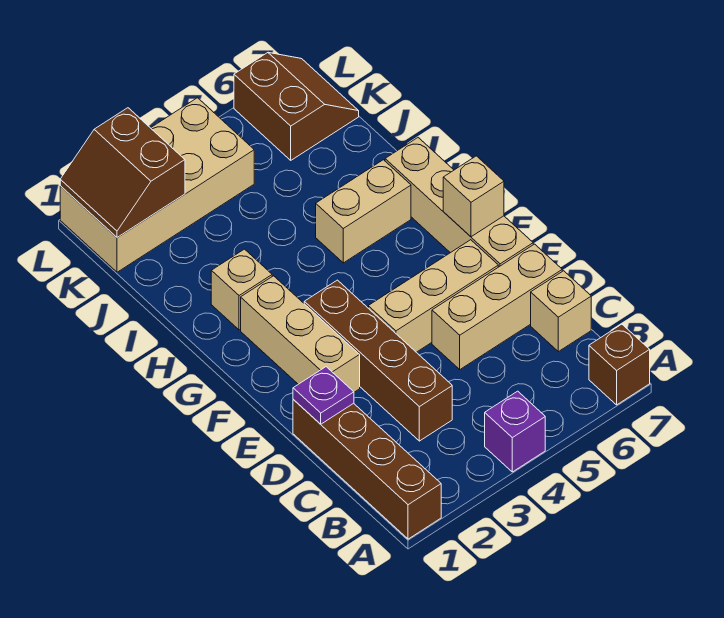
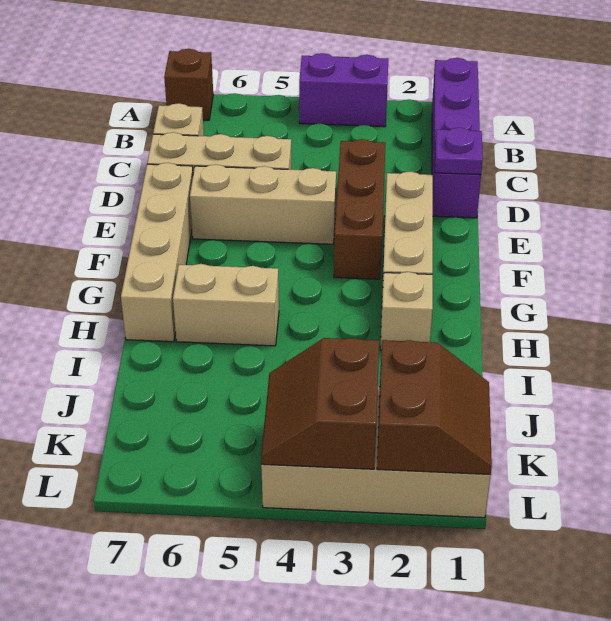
brown brick A1:D1 level 1 -> purple brick A1:D1 level 1
purple brick A4 level 1 -> purple brick A3:A4 level 1
brown brick C3:F3 level 1 -> brown brick D3:F3 level 1
tan brick F7 level 2 -> none
brown slope K6:L7 level 1 top 6 -> brown slope K3:L4 level 2 top 3

